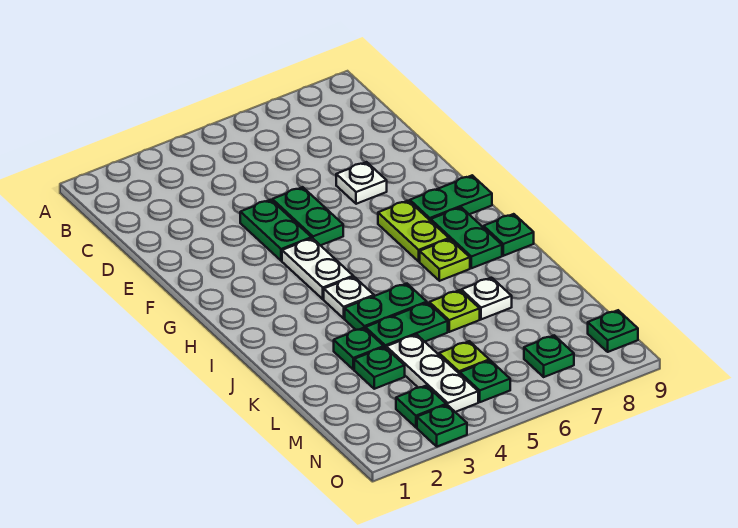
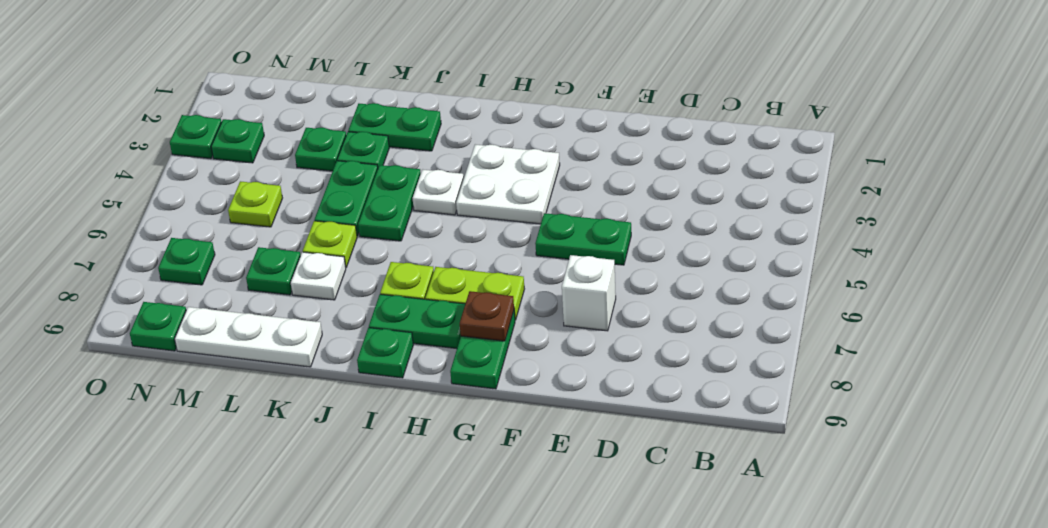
green plate E4:F4 level 1 -> green plate J2:K2 level 1
white plate E7 level 1 -> white brick E7 level 1
white plate G4:H4 level 1 -> white plate G3:H4 level 1
none -> brown plate G8 level 2
white plate L4:N4 level 1 -> white plate K9:M9 level 1
green plate N5 level 1 -> green plate L7 level 1

